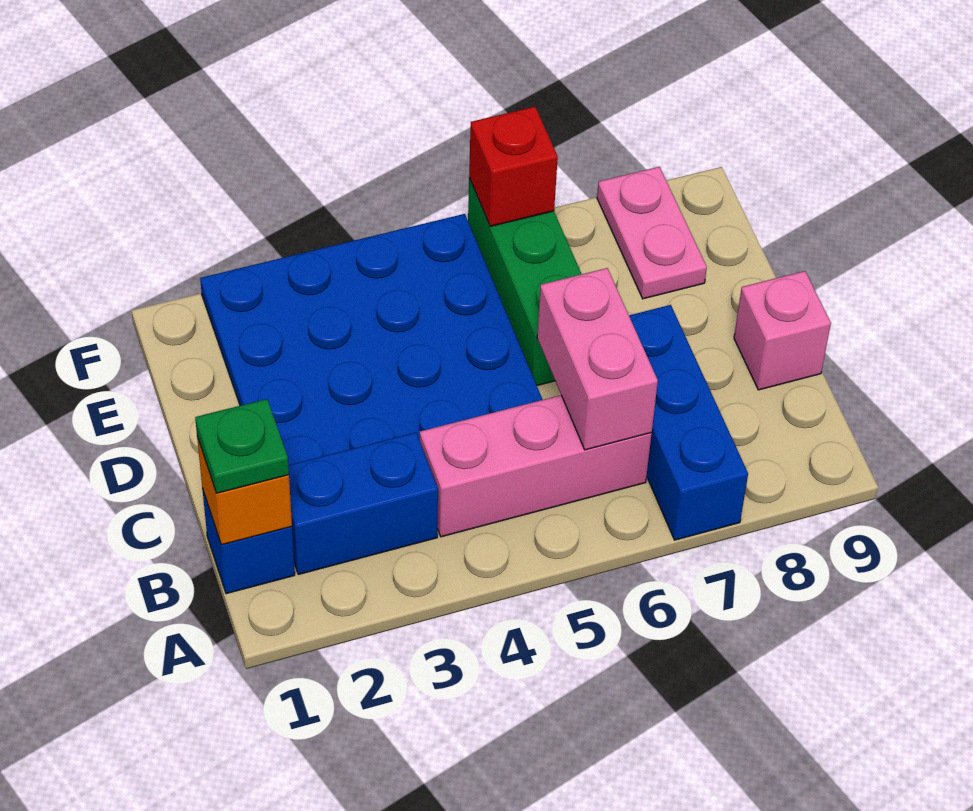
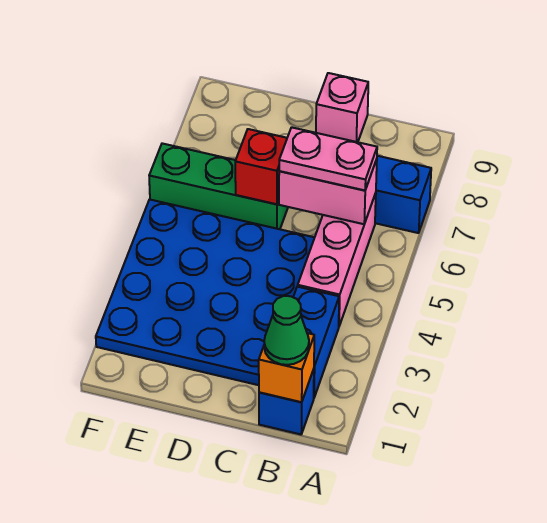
green plate B1 level 3 -> green cone B1 level 3
pink plate E8:F8 level 1 -> pink plate B6:C6 level 3
red brick F6 level 2 -> red brick D6 level 2

